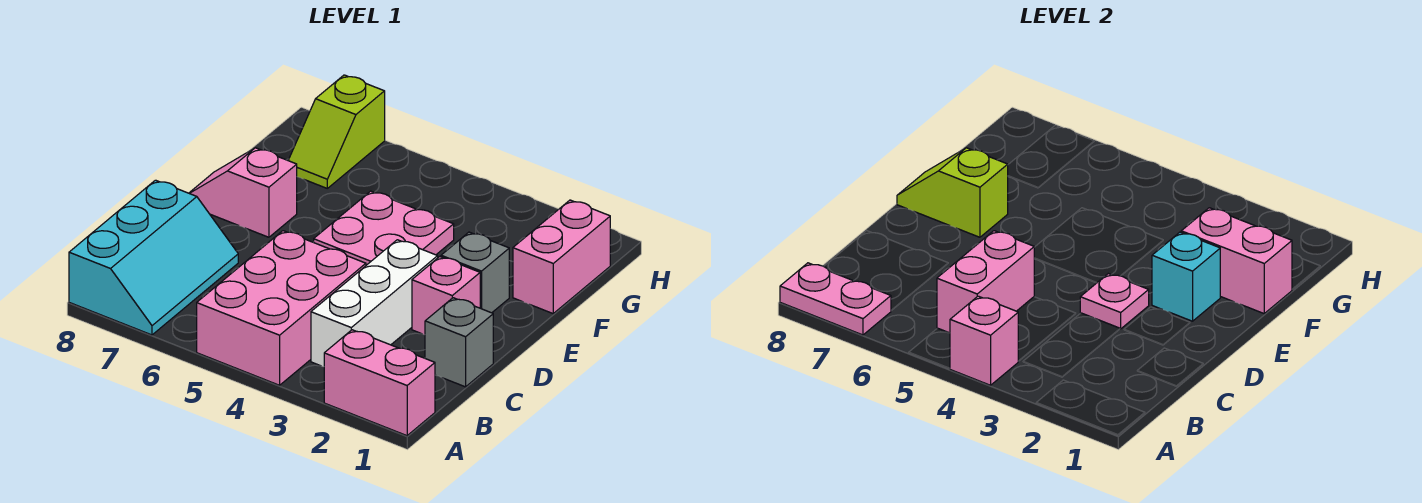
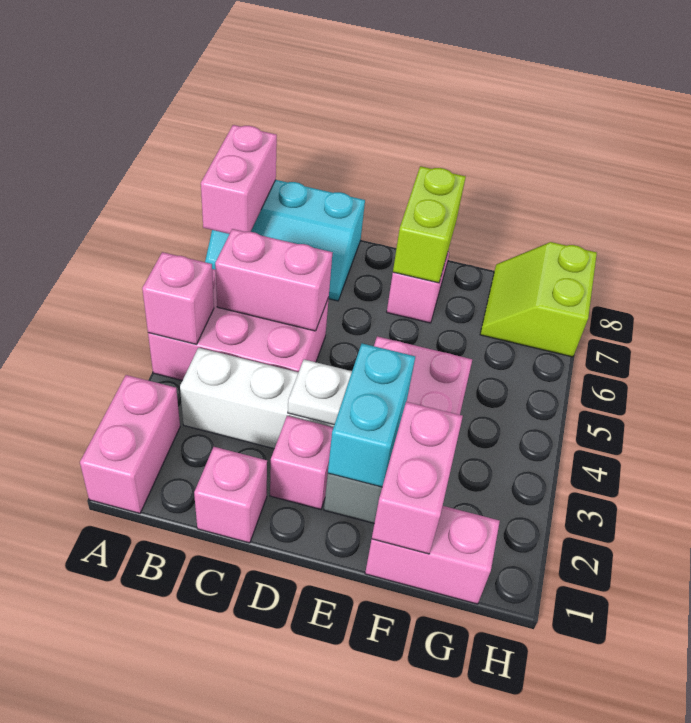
pink plate A7:A8 level 2 -> pink brick A7:A8 level 2
grey brick C1 level 1 -> pink brick C1 level 1
pink plate D3 level 2 -> white plate D3 level 2
cyan brick E2 level 2 -> cyan brick E2:E3 level 2
lime slope E7:E8 level 2 top 7 -> lime brick E7:E8 level 2
lime slope G7:H7 level 1 top H -> lime slope G7:H8 level 1 top H

